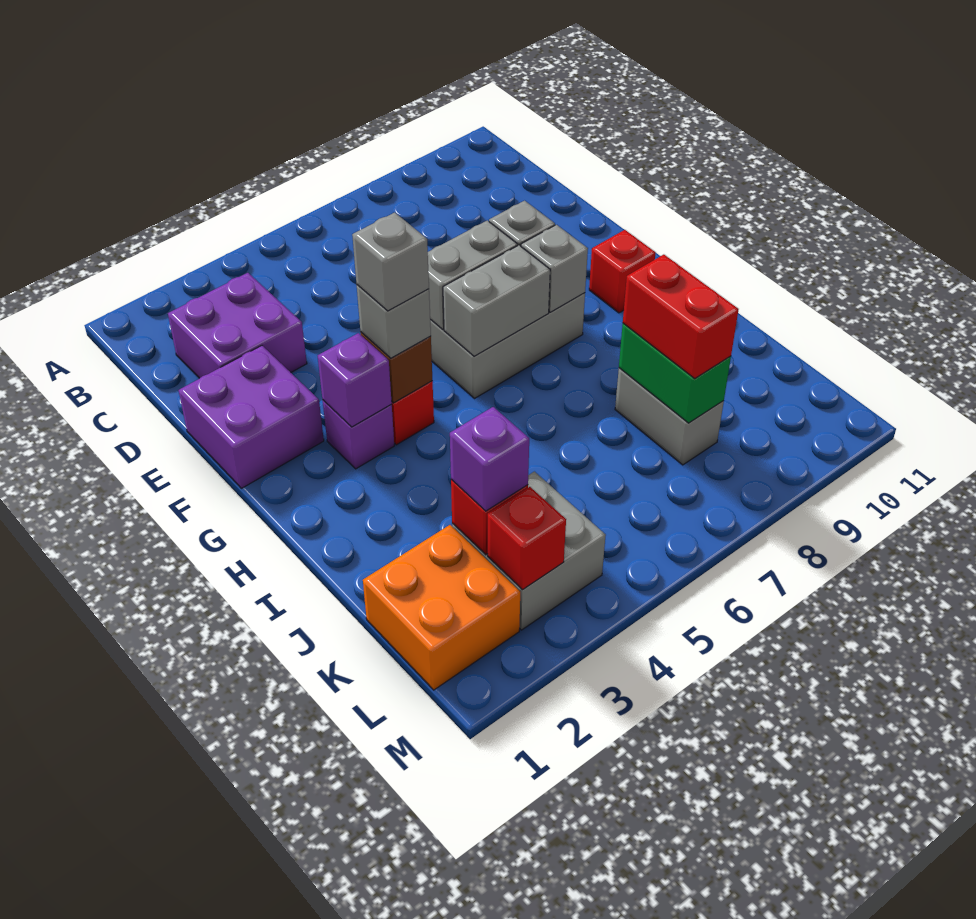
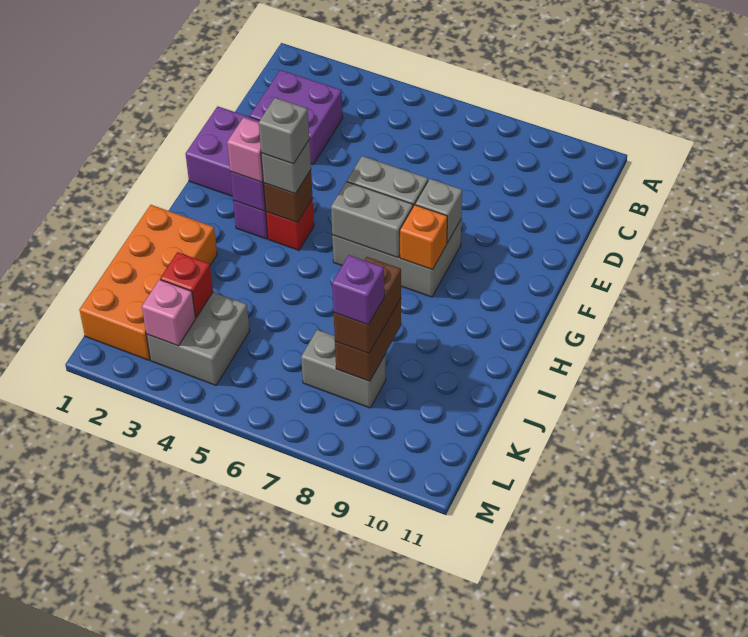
none -> pink brick G3 level 3
grey brick G8 level 2 -> orange brick G8 level 2
red brick G10 level 1 -> none
grey brick J8:K8 level 1 -> grey brick K7:K8 level 1
green brick J8:K8 level 2 -> brown brick J8:K8 level 2
red brick J8:K8 level 3 -> brown brick J8:K8 level 3
orange brick K1:L2 level 1 -> orange brick I1:L2 level 1
purple brick K3 level 3 -> purple brick K8 level 4
red brick L3 level 2 -> pink brick L3 level 2

